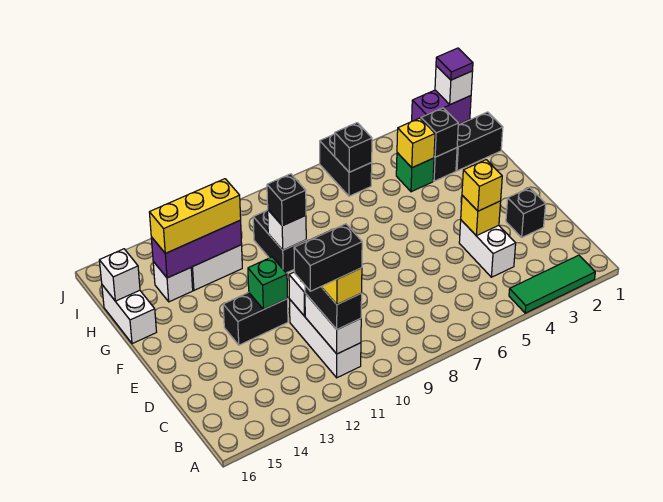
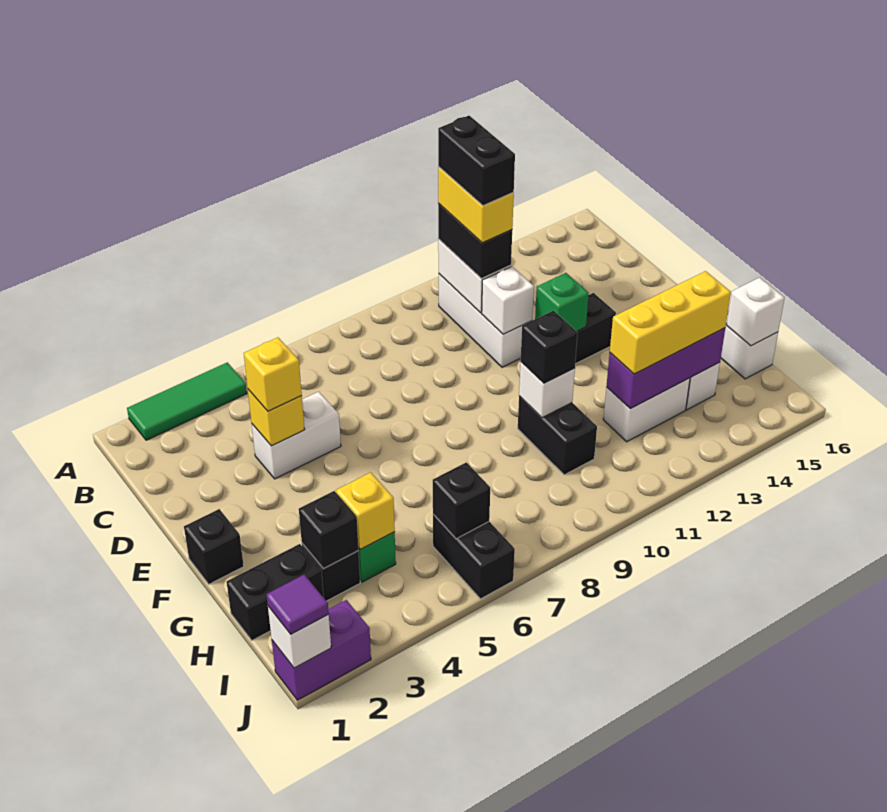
black brick B11:B12 level 5 -> black brick B11:C11 level 5
white brick C4:D4 level 1 -> white brick D4:D5 level 1
black brick D2 level 1 -> black brick F1 level 1

